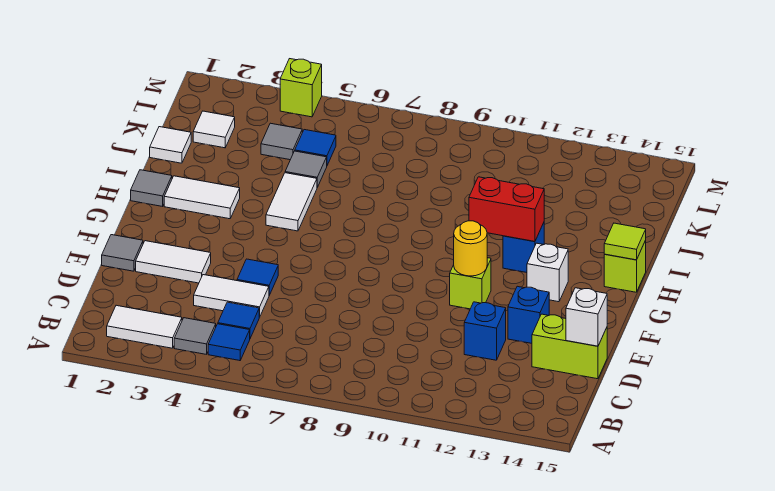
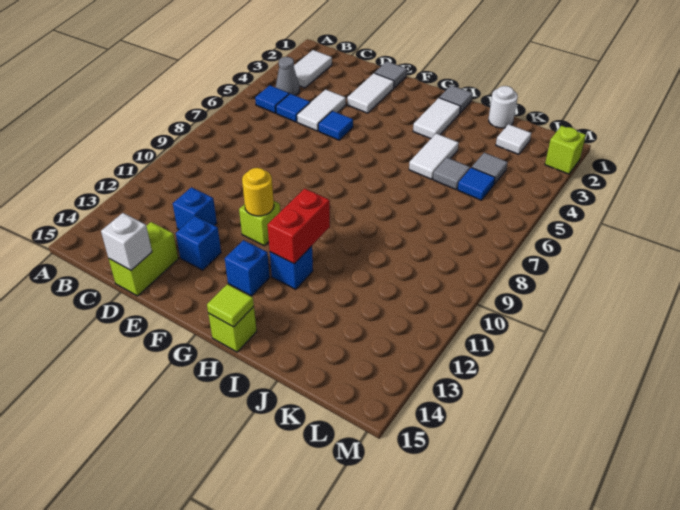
grey tile B4 level 1 -> grey cone B4 level 1
white brick G13 level 1 -> blue brick G13 level 1
white tile H5:I5 level 1 -> white tile I4:I5 level 1
white tile J1 level 1 -> white round brick J1 level 1
lime brick M4 level 1 -> lime brick M2 level 1

